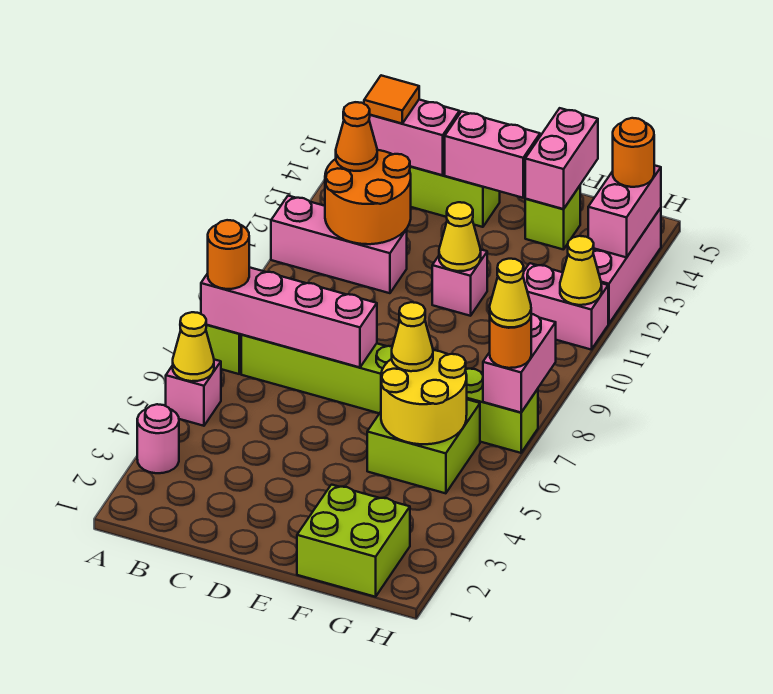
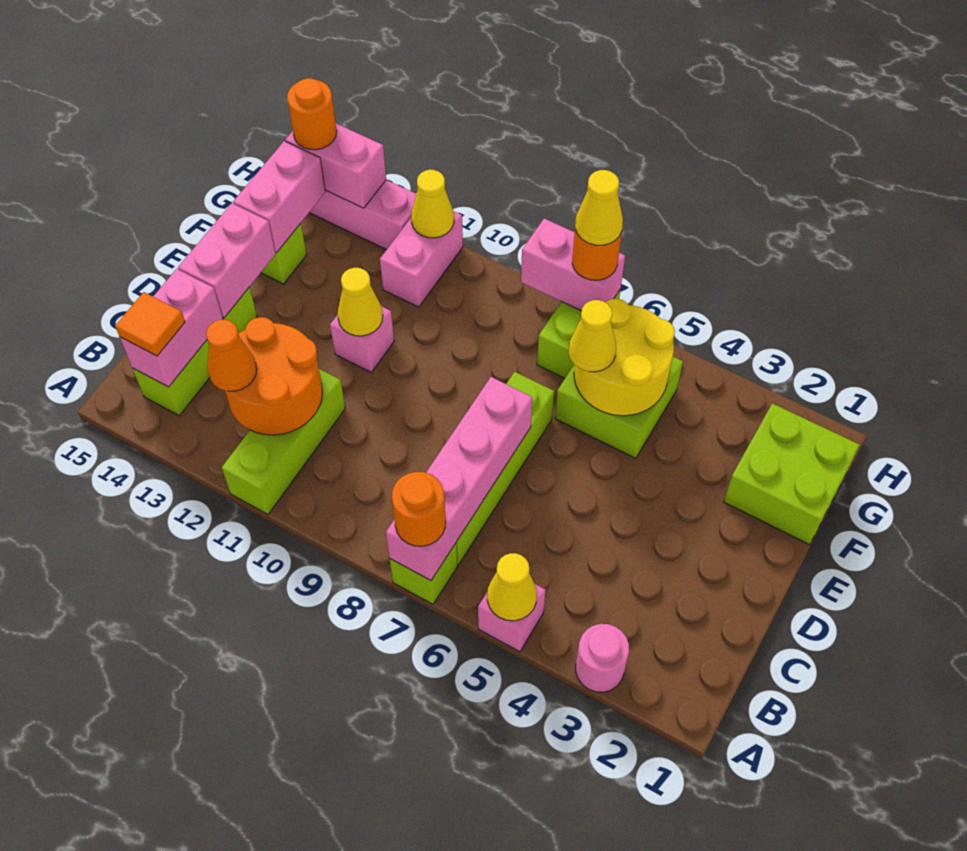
pink brick A11:C11 level 1 -> lime brick A11:C11 level 1
pink brick F14:F15 level 2 -> pink brick F14:G14 level 2

